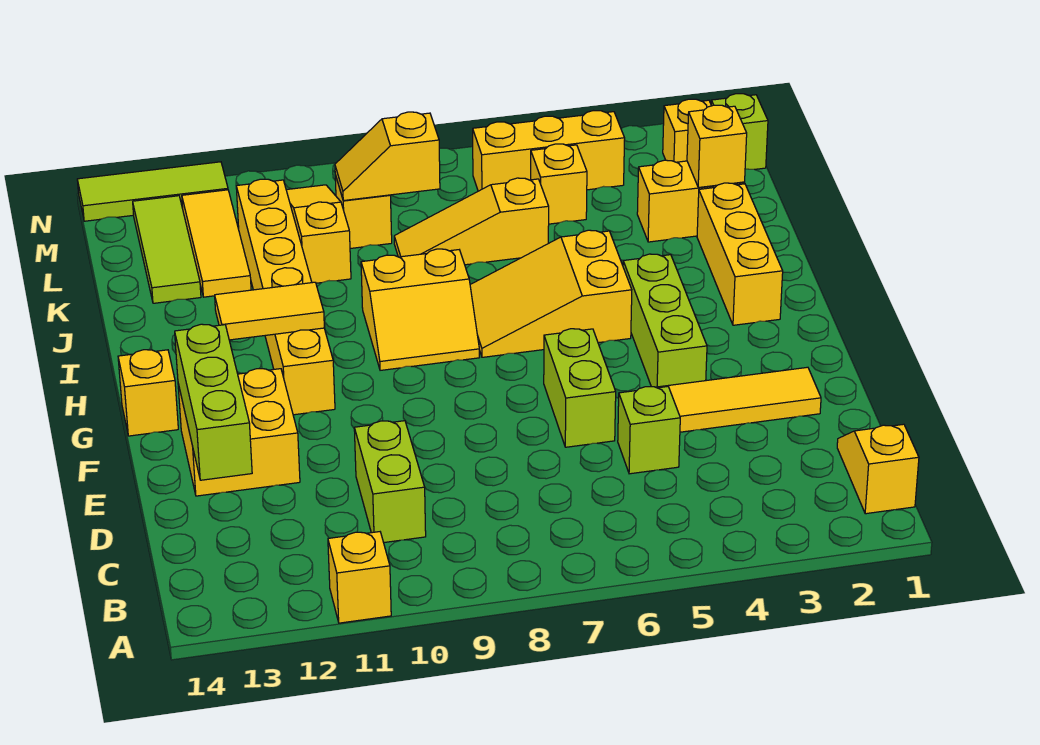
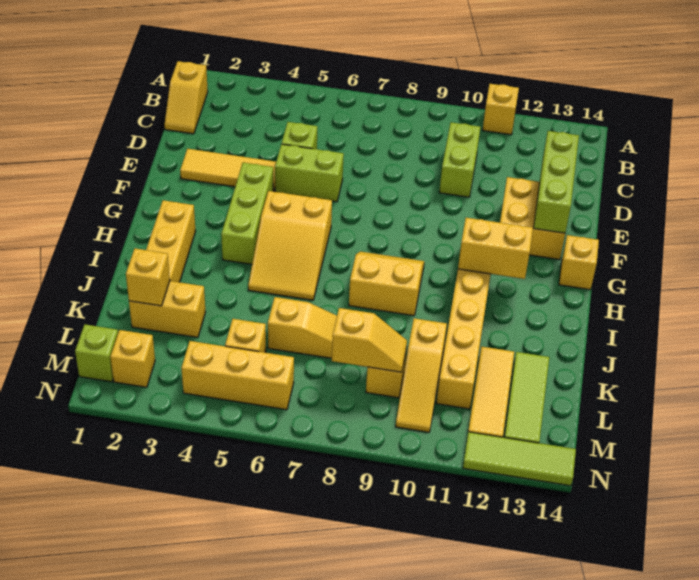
lime brick E6:F6 level 1 -> lime brick E5:E6 level 1
yellow slope H5:I7 level 1 top 5 -> yellow slope G5:I6 level 1 top G
yellow tile H11:H12 level 2 -> yellow brick H11:H12 level 2

